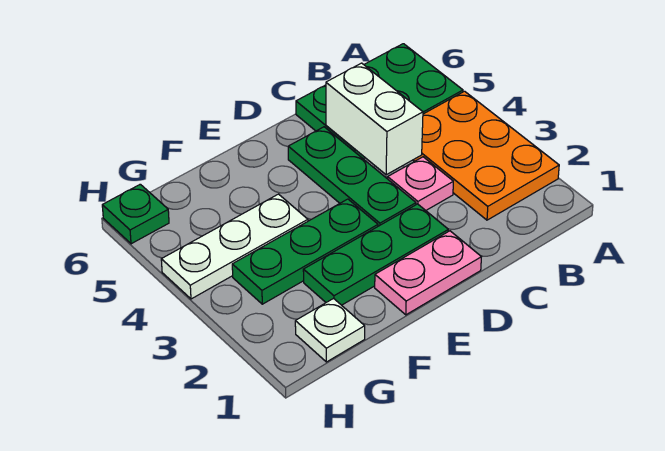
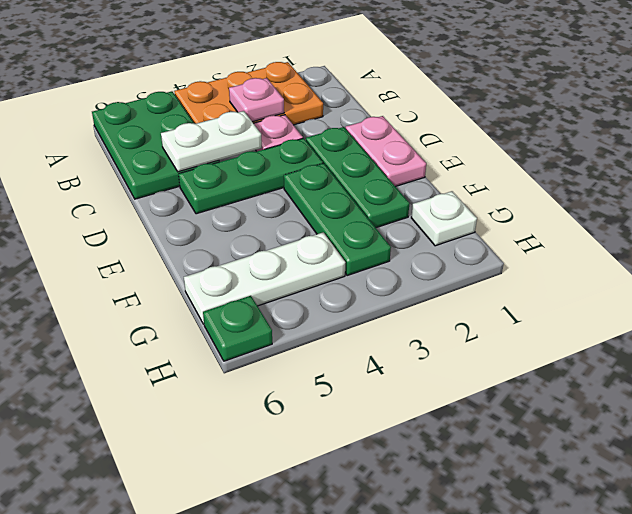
none -> pink plate B3 level 2
white brick C4:C5 level 2 -> white plate C4:C5 level 2
white plate F4:H4 level 1 -> white plate G4:G6 level 1

